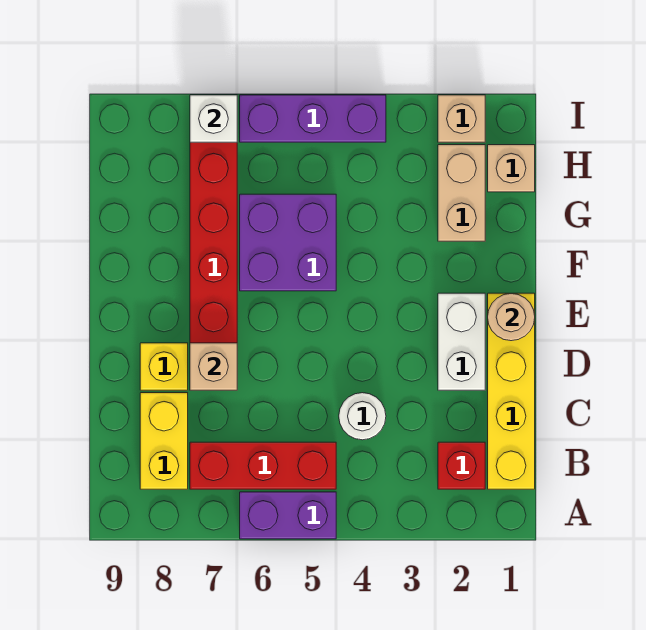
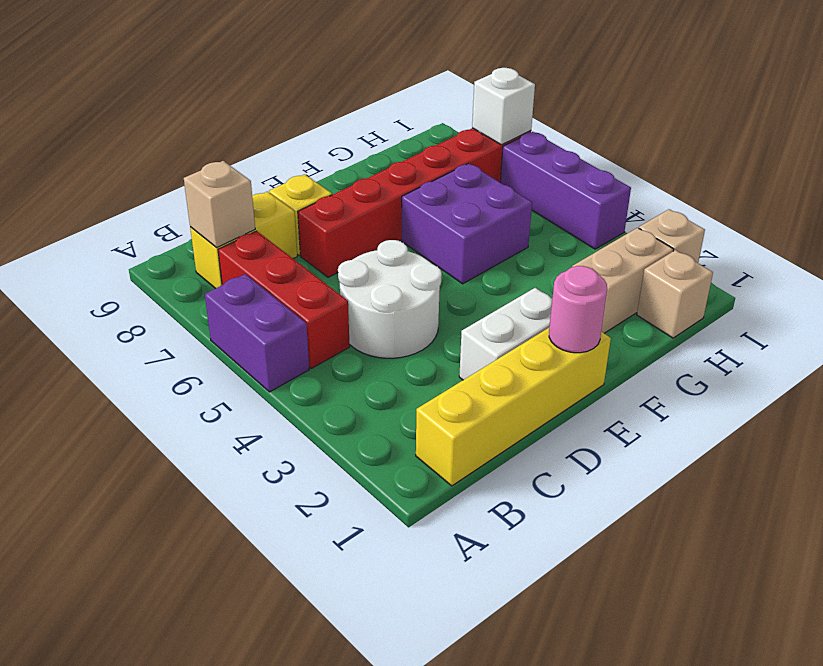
red brick B2 level 1 -> none
white round brick C4 level 1 -> white round brick C4:D5 level 1
tan brick D7 level 2 -> tan brick B8 level 2
tan round brick E1 level 2 -> pink round brick E1 level 2

